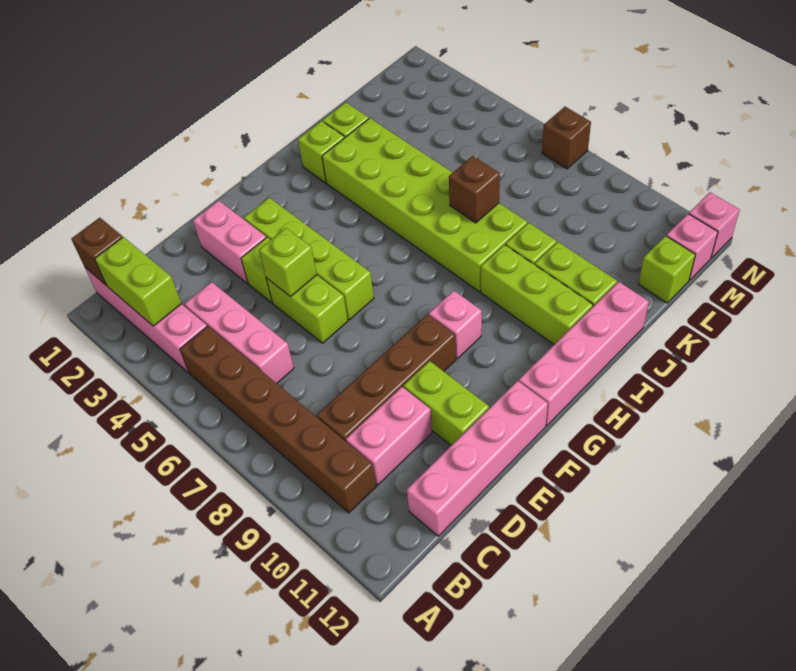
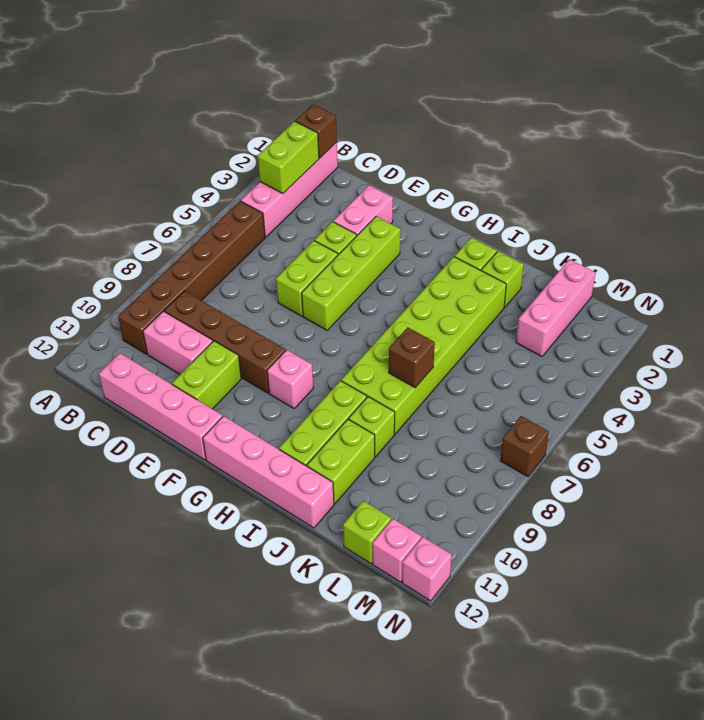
pink brick C4:C6 level 1 -> pink brick L1:L3 level 1
lime brick E5 level 2 -> none

